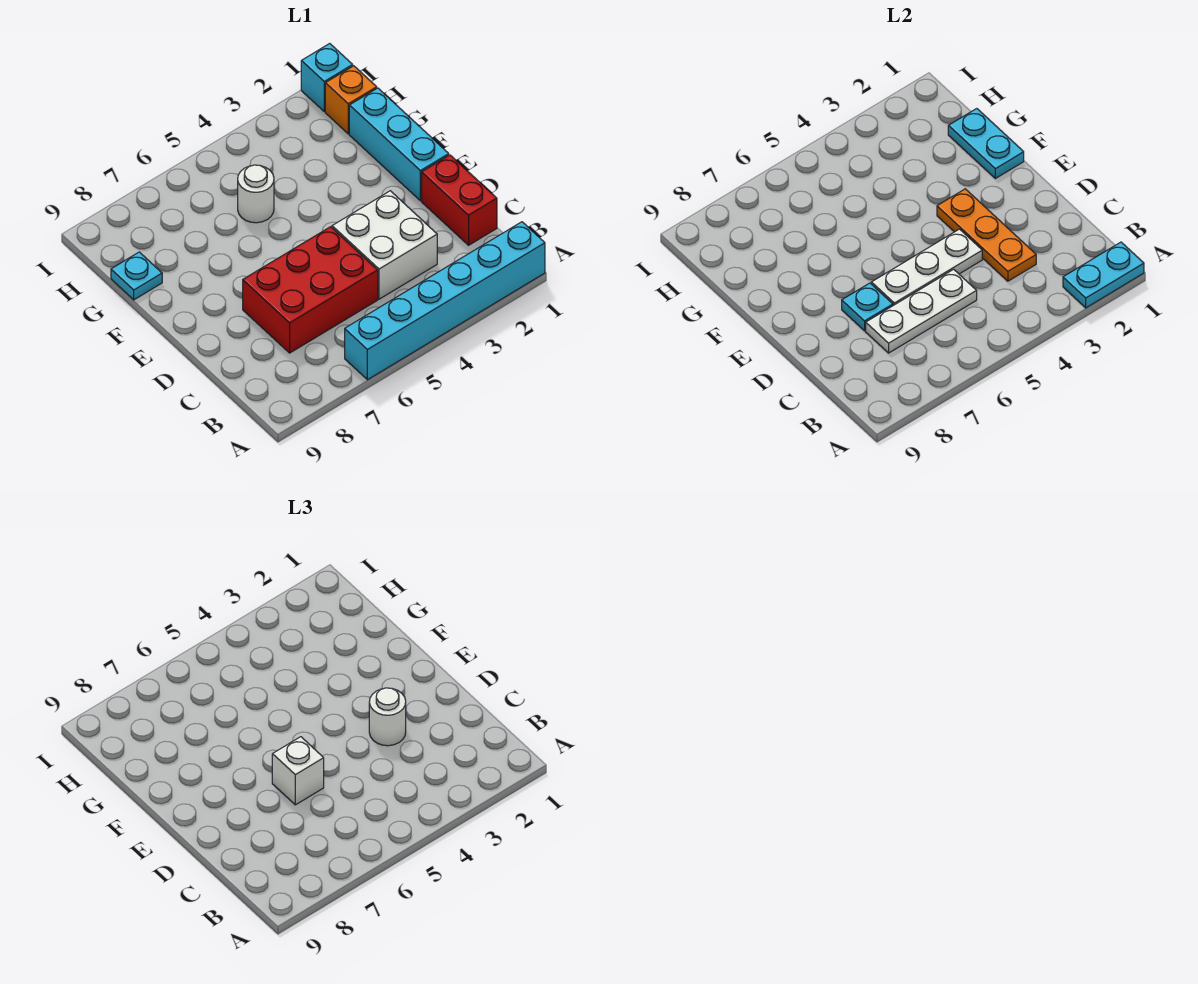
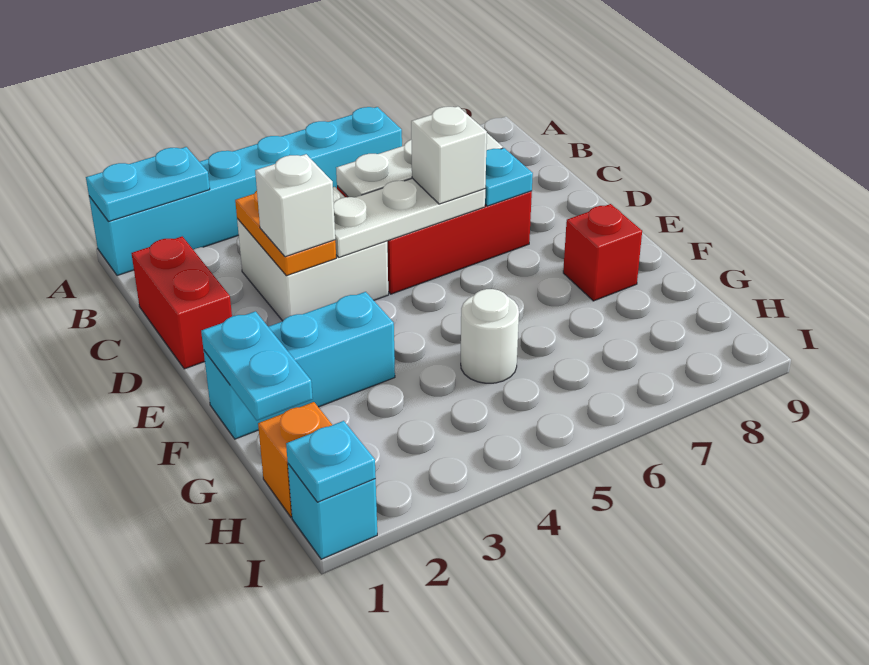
orange plate C3:E3 level 2 -> orange plate C3:D3 level 2
white round brick D3 level 3 -> white brick D3 level 3
cyan brick E1:G1 level 1 -> cyan brick F1:F3 level 1
none -> red brick F8 level 1
cyan plate G9 level 1 -> cyan plate I1 level 2

